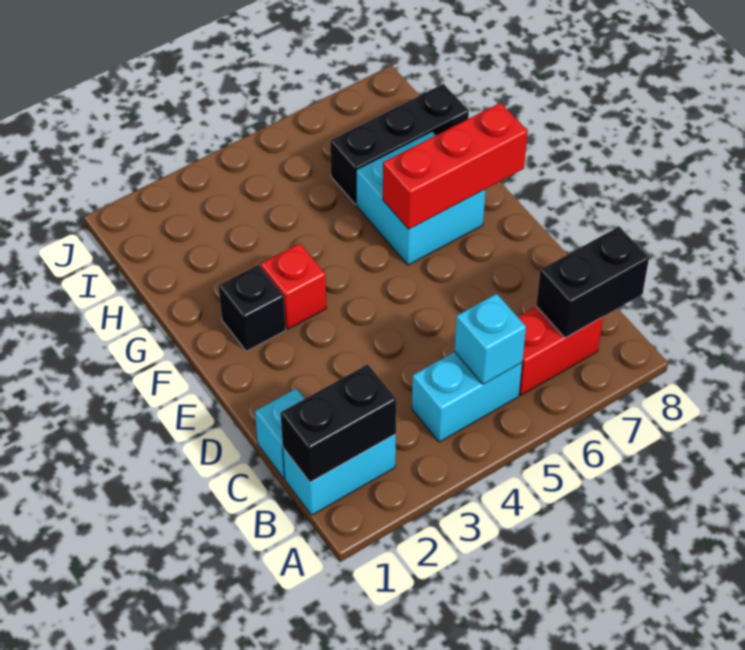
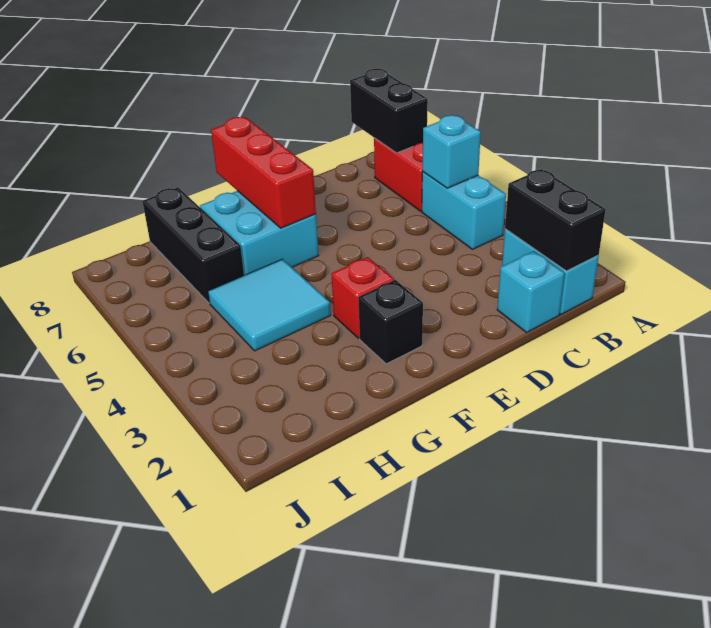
none -> cyan tile G4:H5 level 1

